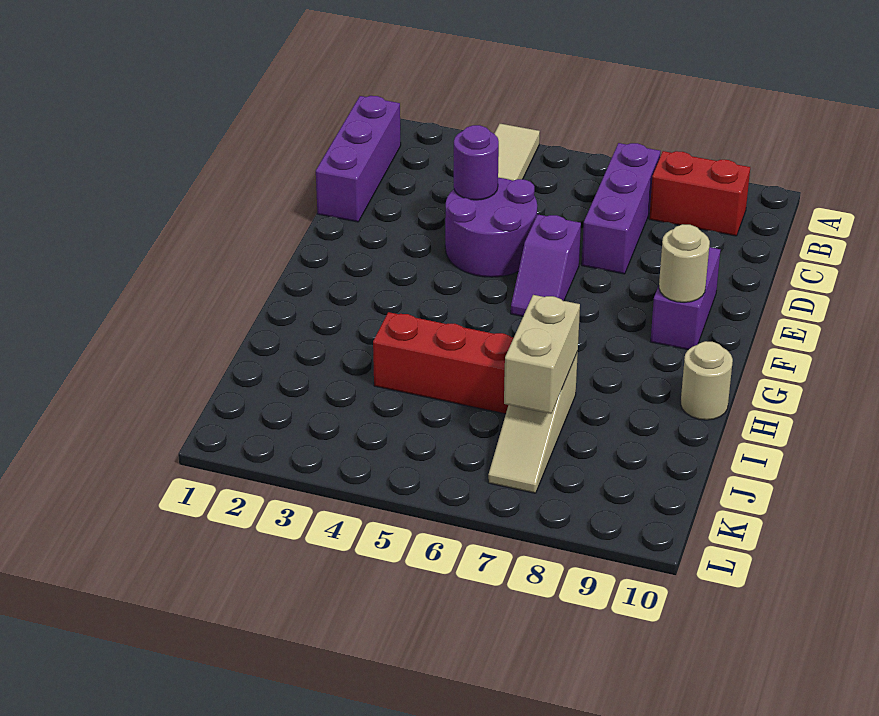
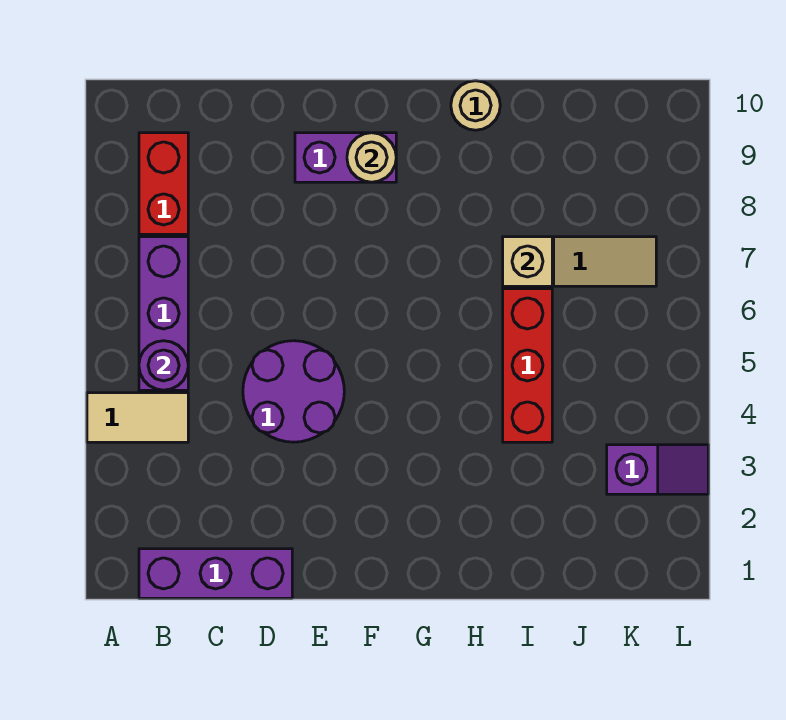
purple brick B7:D7 level 1 -> purple brick B5:B7 level 1
purple round brick D4 level 2 -> purple round brick B5 level 2
purple slope E6:F6 level 1 top E -> purple slope K3:L3 level 1 top K
tan brick I7:J7 level 2 -> tan brick I7 level 2

